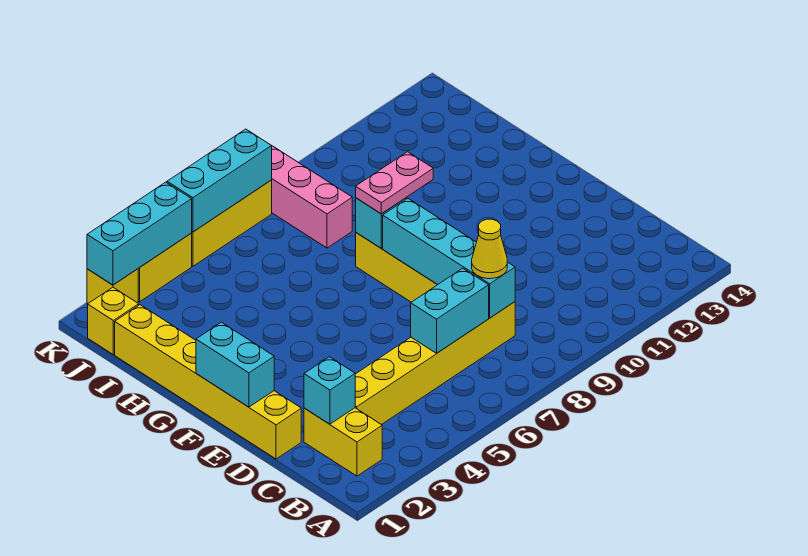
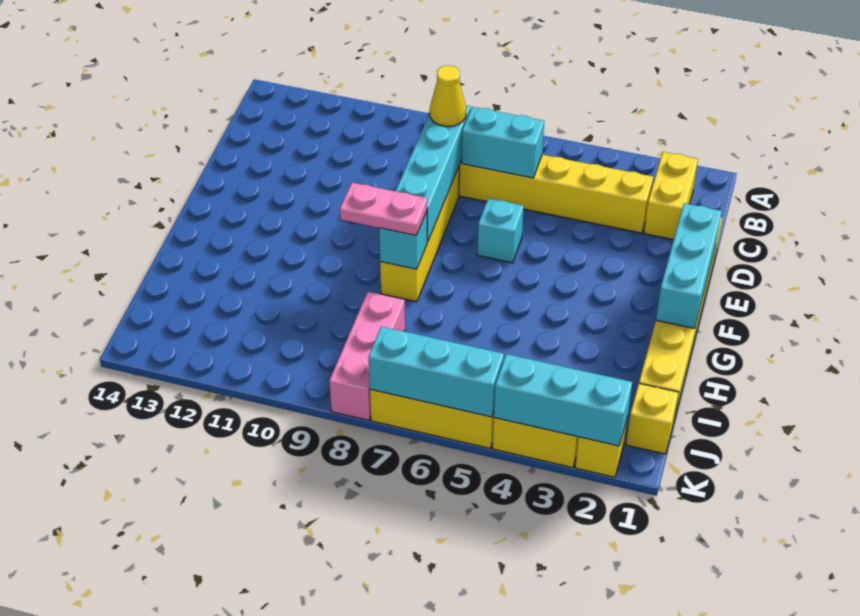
cyan brick C2 level 2 -> cyan brick E6 level 1
cyan brick E1:F1 level 2 -> cyan brick E1:G1 level 2

